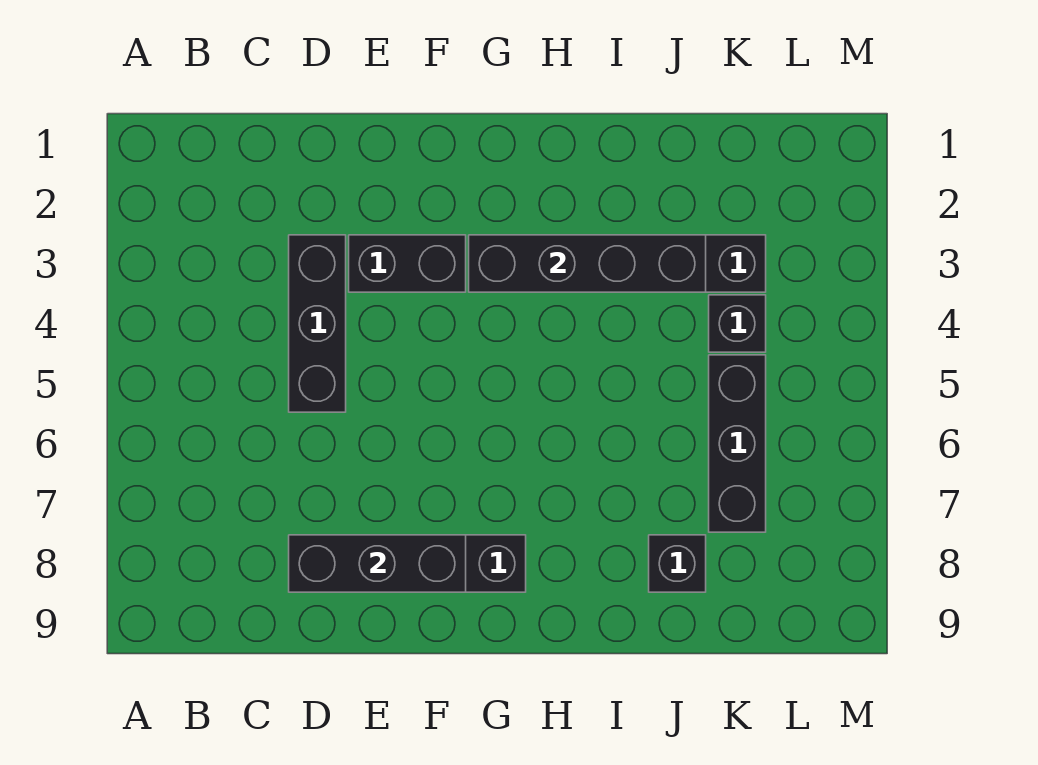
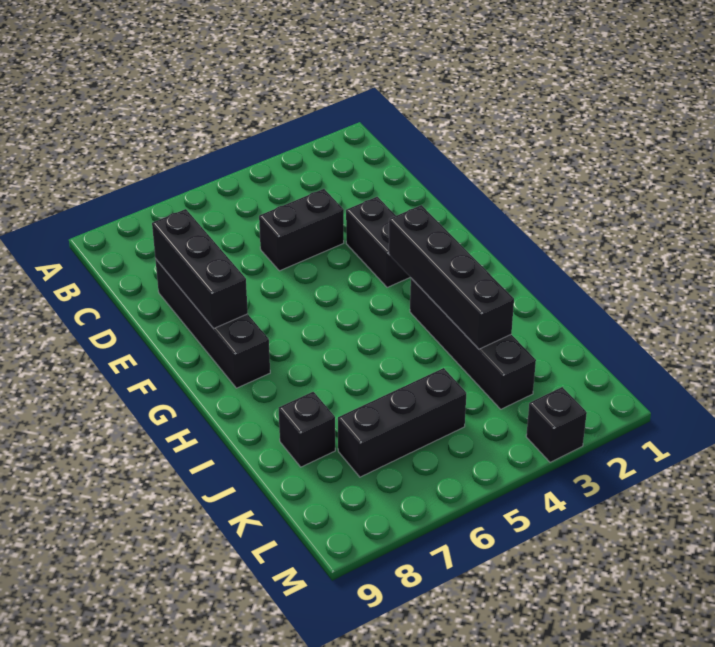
black brick D3:D5 level 1 -> black brick D4:D5 level 1
black brick K4 level 1 -> black brick M3 level 1

